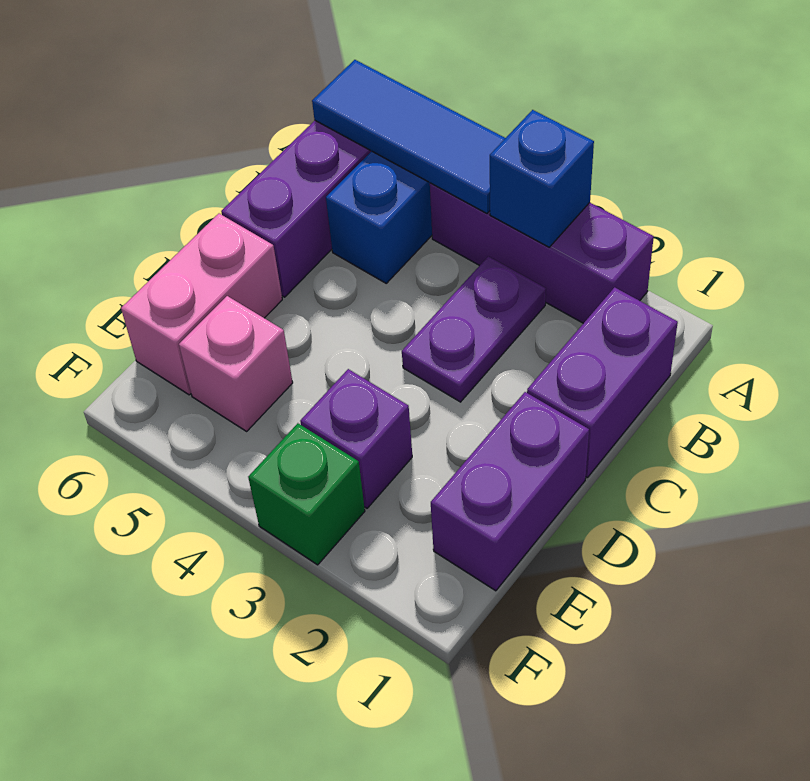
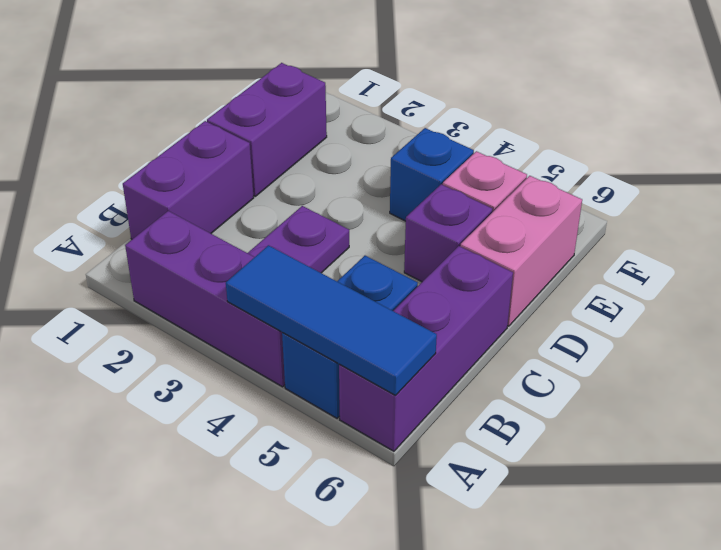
blue brick A3 level 2 -> blue brick E4 level 1
purple brick E3 level 1 -> purple brick D5 level 1
green brick F3 level 1 -> none

